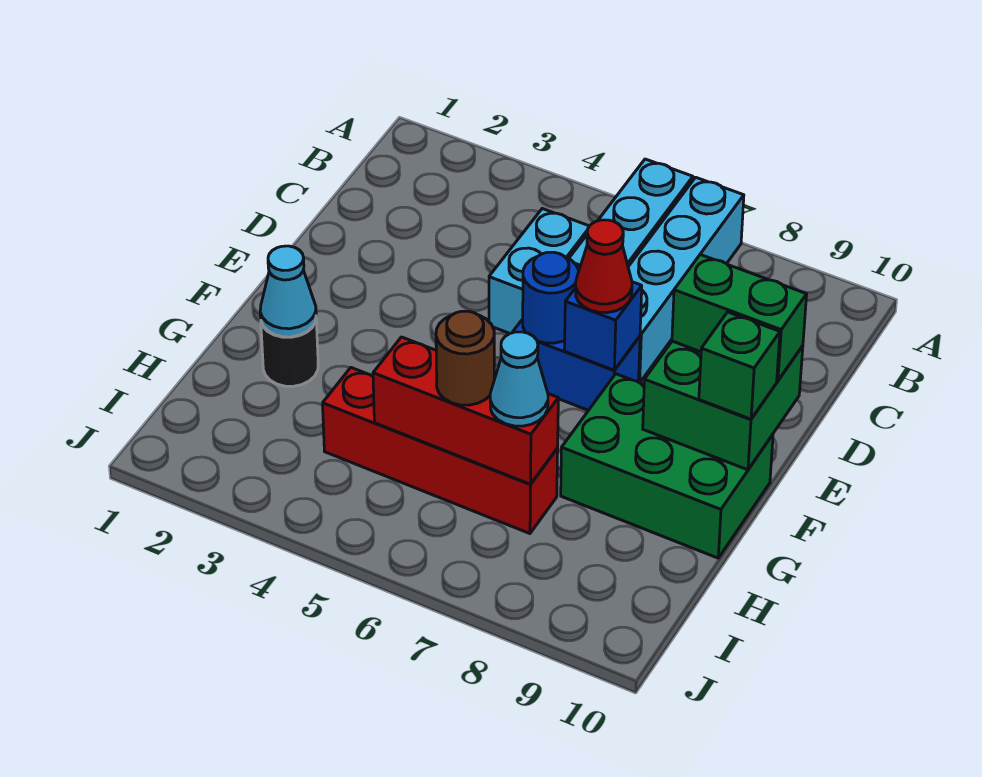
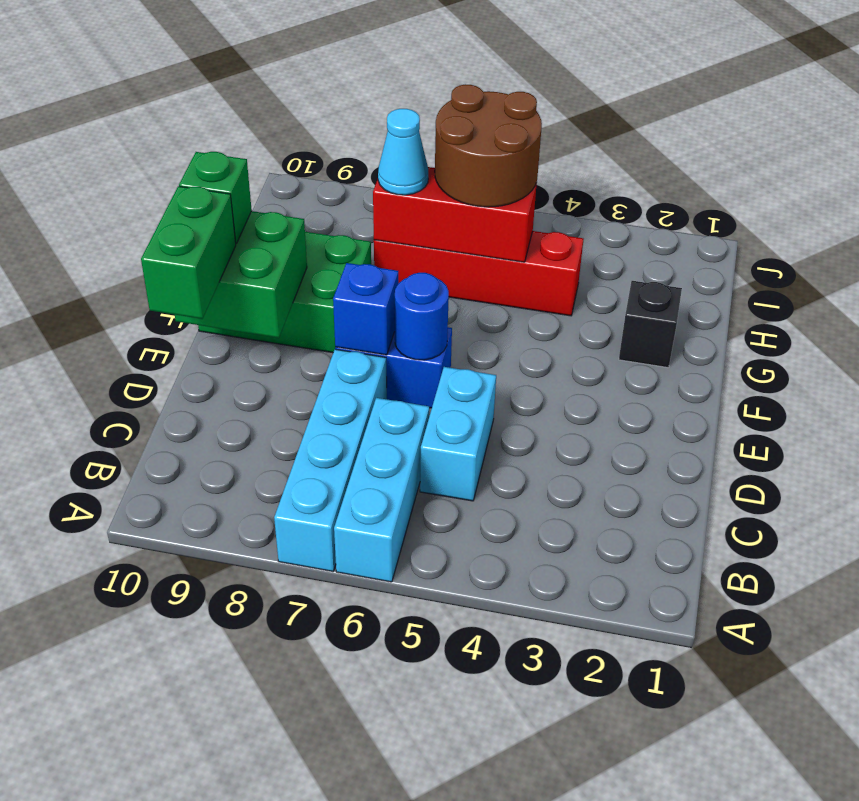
red cone E7 level 3 -> none
green brick E9:E10 level 3 -> green brick D10:E10 level 3
black round brick G2 level 1 -> black brick G2 level 1
cyan cone G2 level 2 -> none
brown round brick H6 level 3 -> brown round brick H5:I6 level 3

